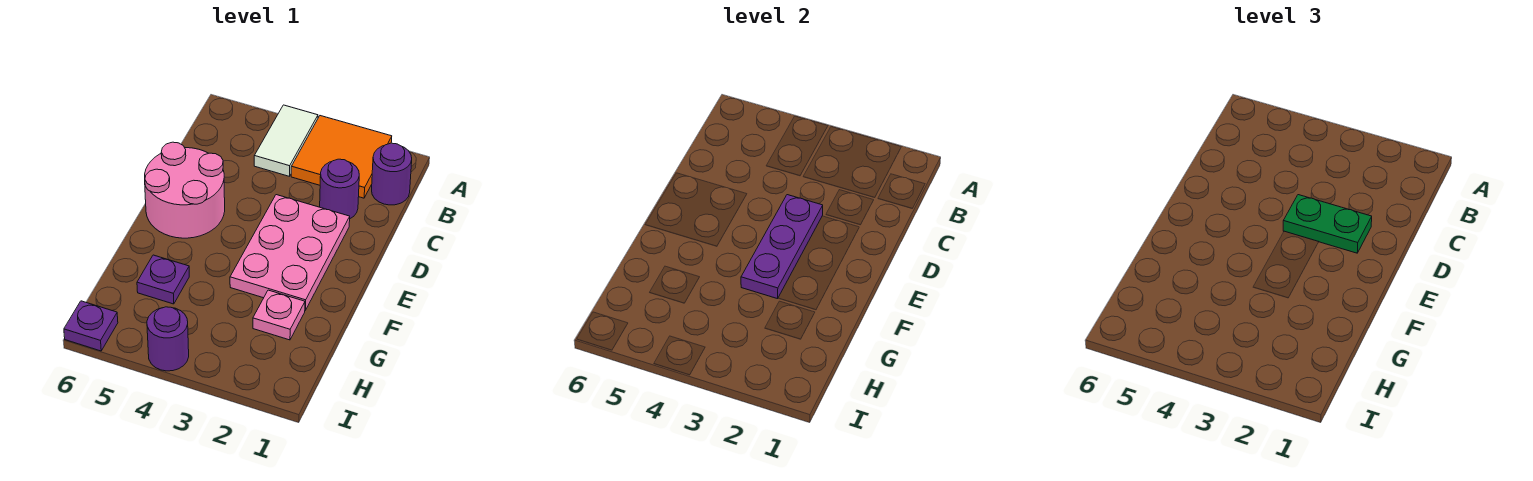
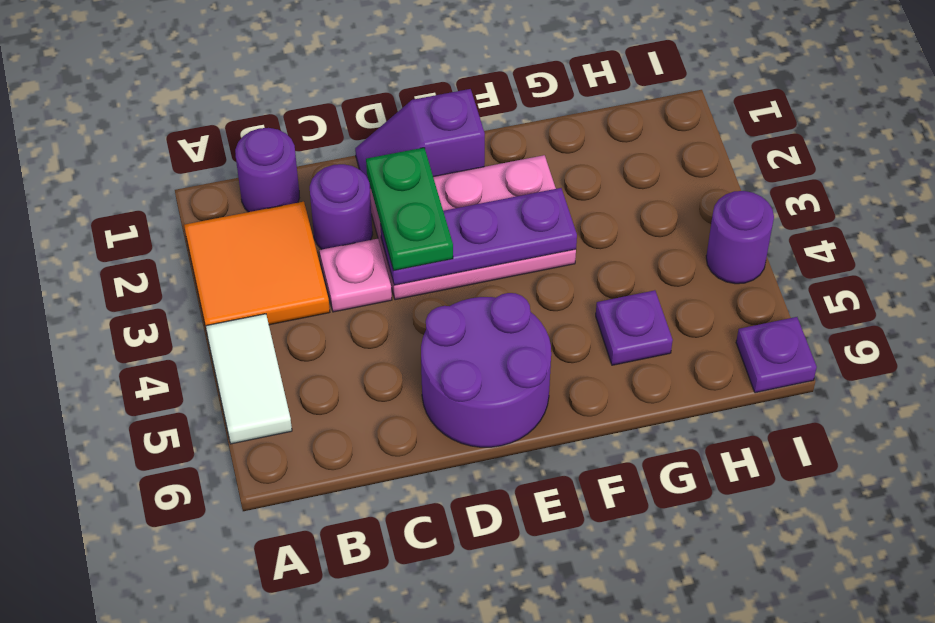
white tile A4:B4 level 1 -> white tile A4:A5 level 1
none -> purple slope D1:E1 level 1 top E
pink round brick D5:E6 level 1 -> purple round brick D5:E6 level 1
pink plate G2 level 1 -> pink plate C3 level 1

